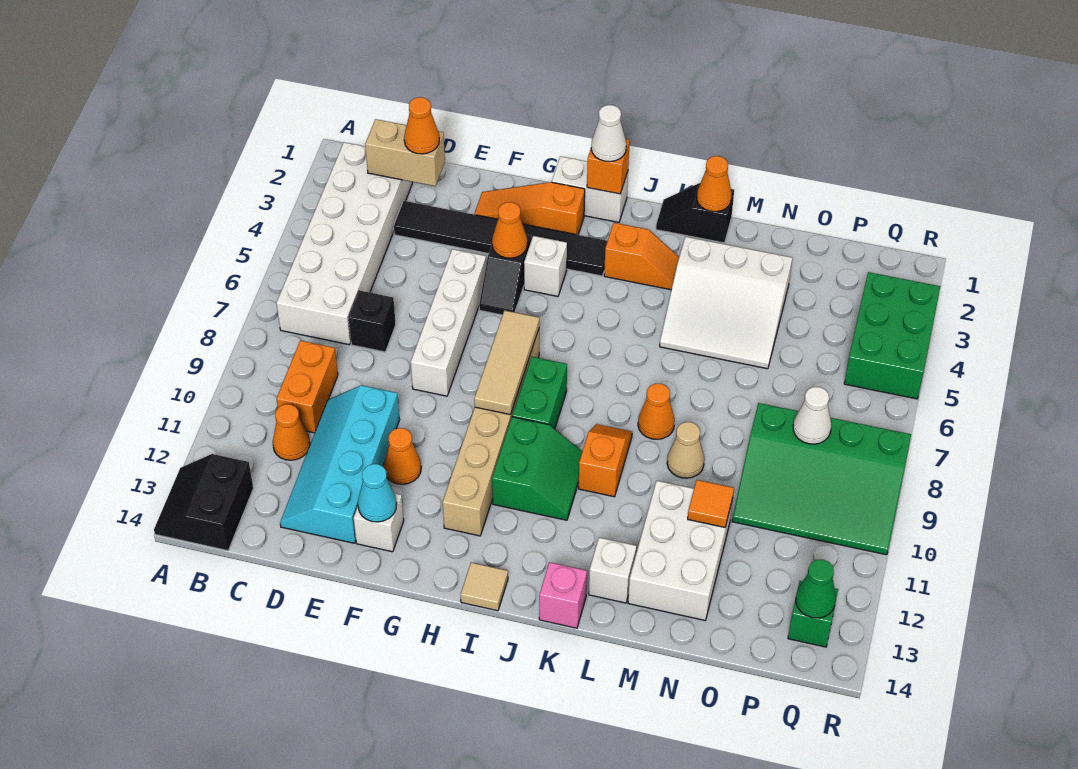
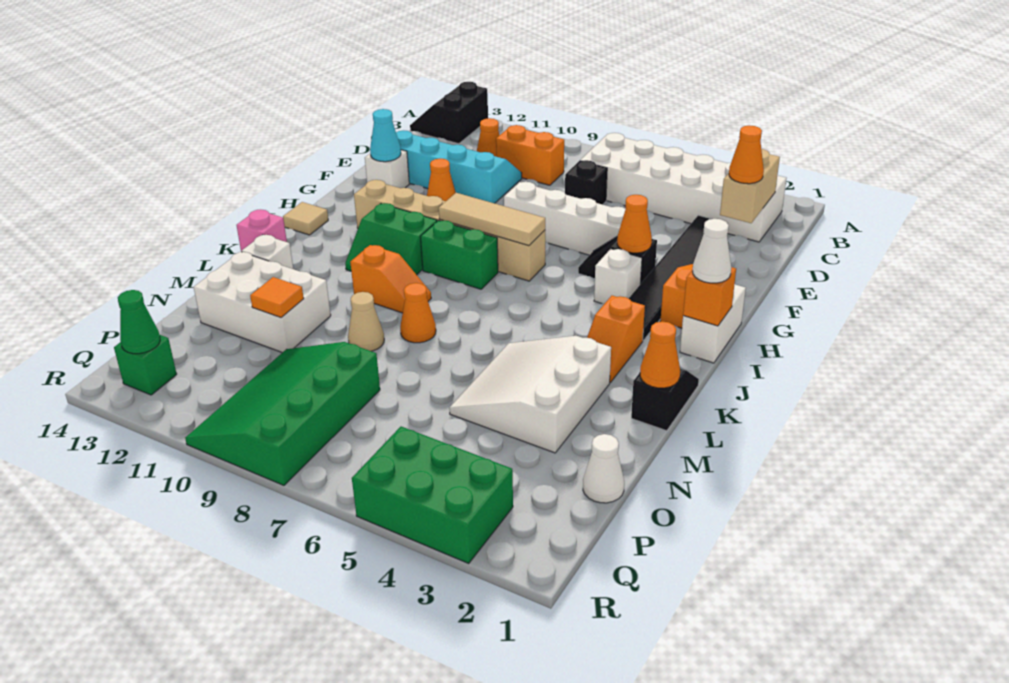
black slope A13:B14 level 1 top B -> black slope A13:B14 level 1 top 13
white cone P8 level 2 -> white cone O1 level 1

